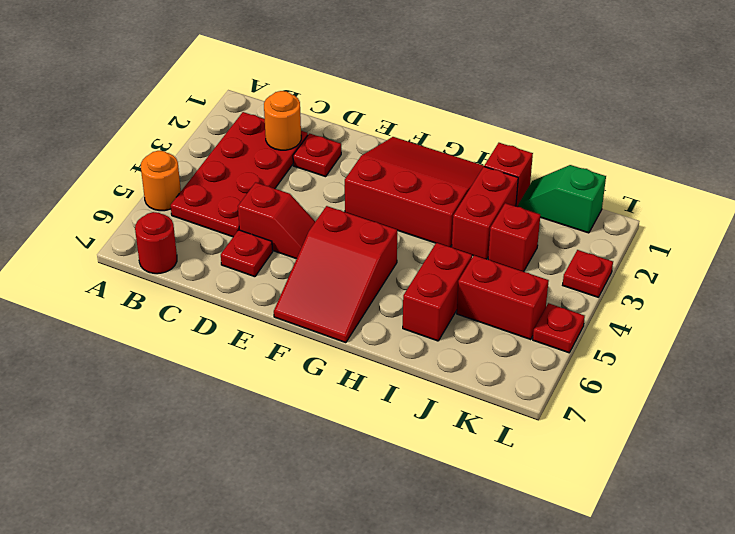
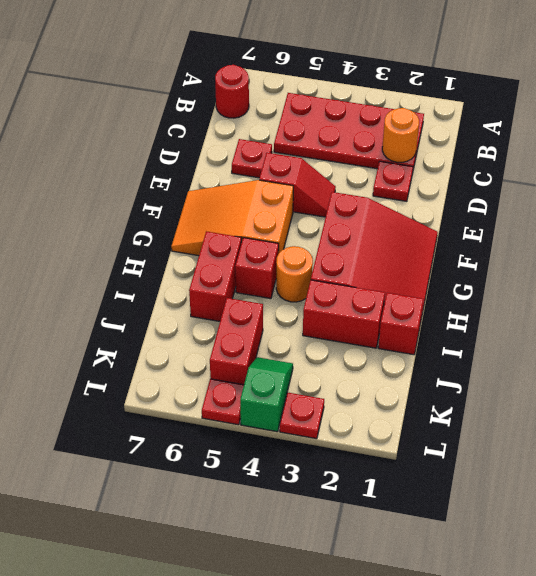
orange round brick A5 level 1 -> orange round brick H4 level 1
red slope D5:E5 level 1 top D -> red slope E4:E5 level 1 top 5
red slope F5:G7 level 1 top 5 -> orange slope F5:G7 level 1 top 5
red brick I5:I6 level 1 -> red brick H6:I6 level 1
green slope J1:K1 level 1 top K -> green slope K4:L4 level 1 top L
red brick J3 level 1 -> red brick H5 level 1

